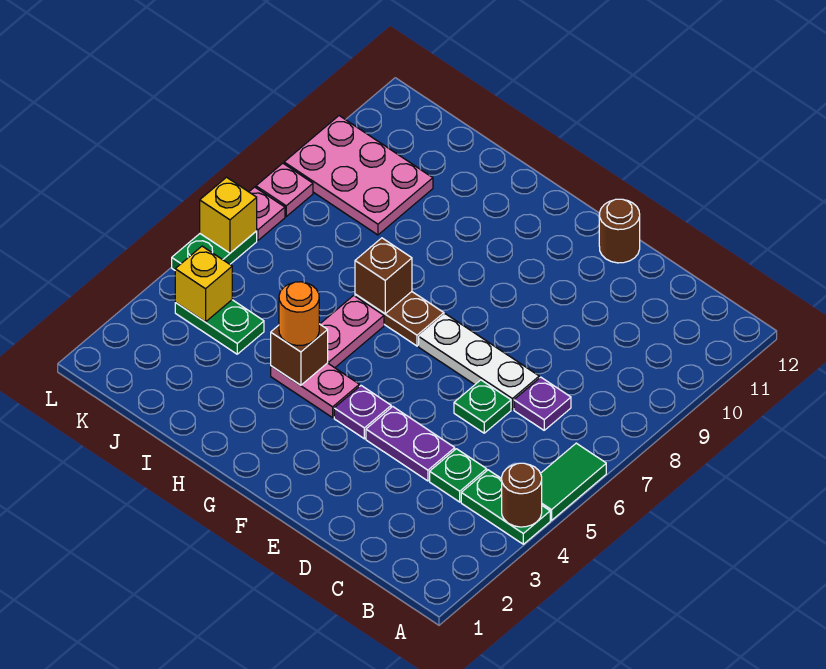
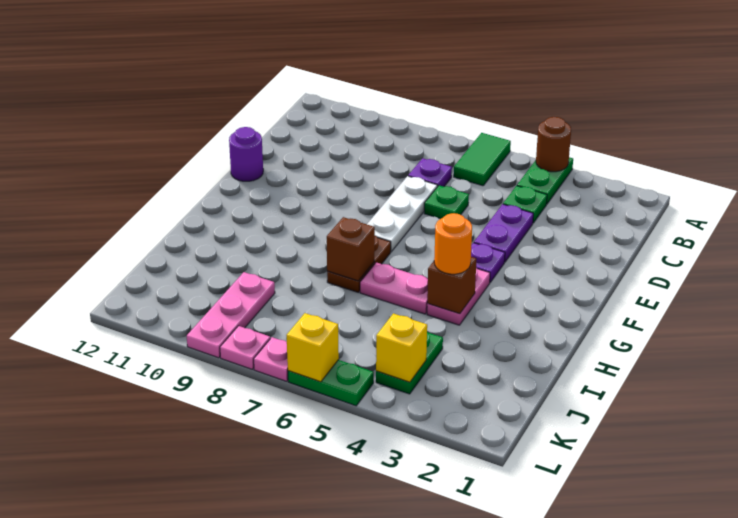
green tile A5:A6 level 1 -> green tile A6:B6 level 1
brown round brick E12 level 1 -> purple round brick E12 level 1
pink plate J9:L10 level 1 -> pink plate J9:L9 level 1

